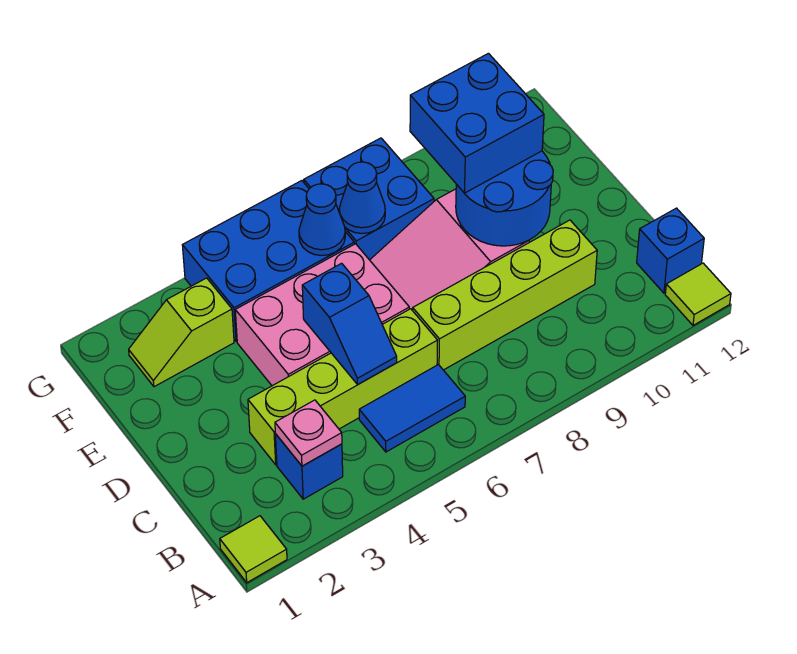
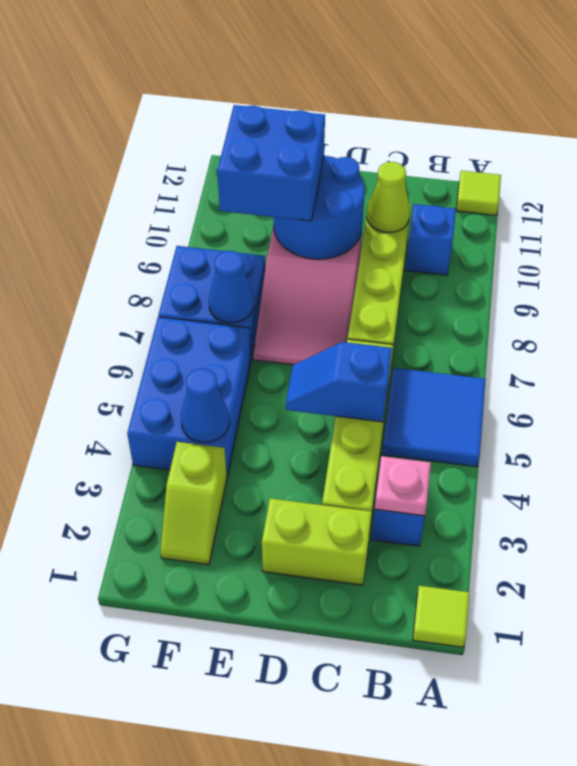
blue tile B5:B6 level 1 -> blue tile A5:B6 level 1
blue brick B12 level 1 -> blue brick B10 level 1
none -> lime brick C2:D2 level 1
blue slope C5:D5 level 2 top D -> blue slope C5:D5 level 2 top C
none -> lime cone C10 level 2
pink brick D4:E6 level 1 -> none
blue cone F6 level 2 -> blue cone F4 level 2

